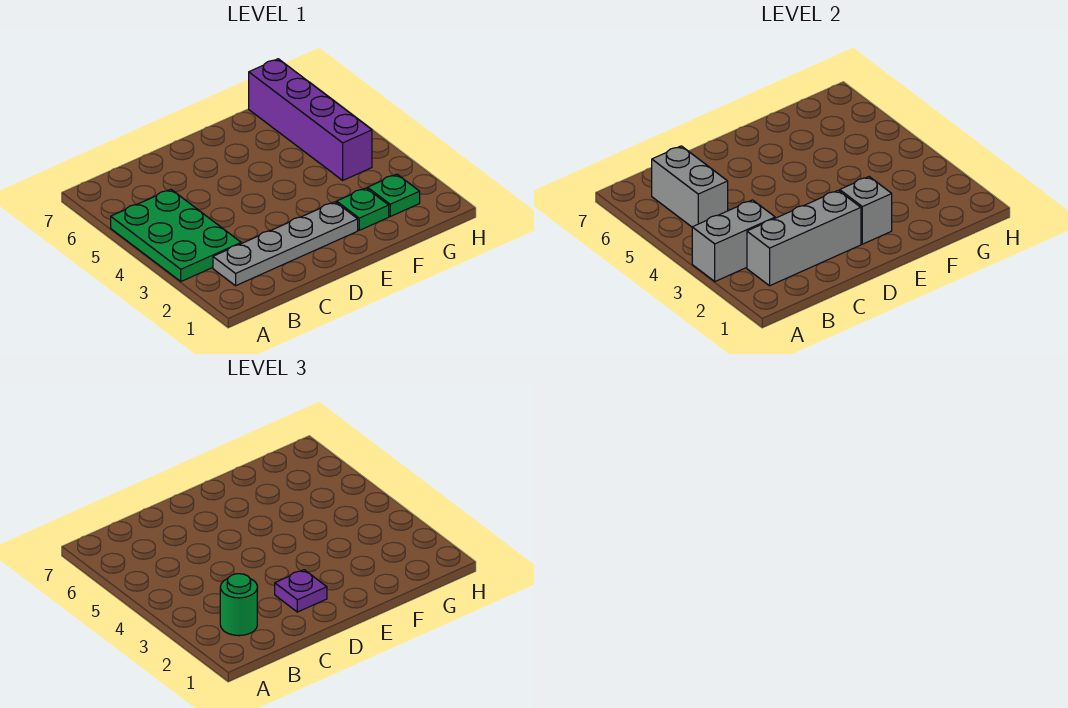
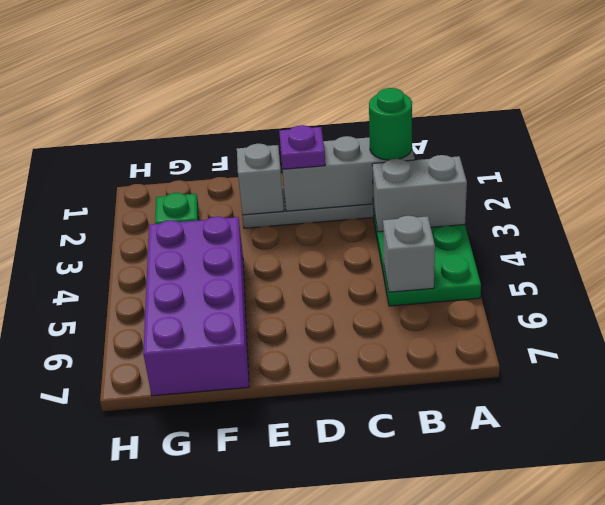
grey brick B5:B6 level 2 -> grey brick B5 level 2
green plate F2 level 1 -> none
purple brick G4:G7 level 1 -> purple brick F4:G7 level 1

